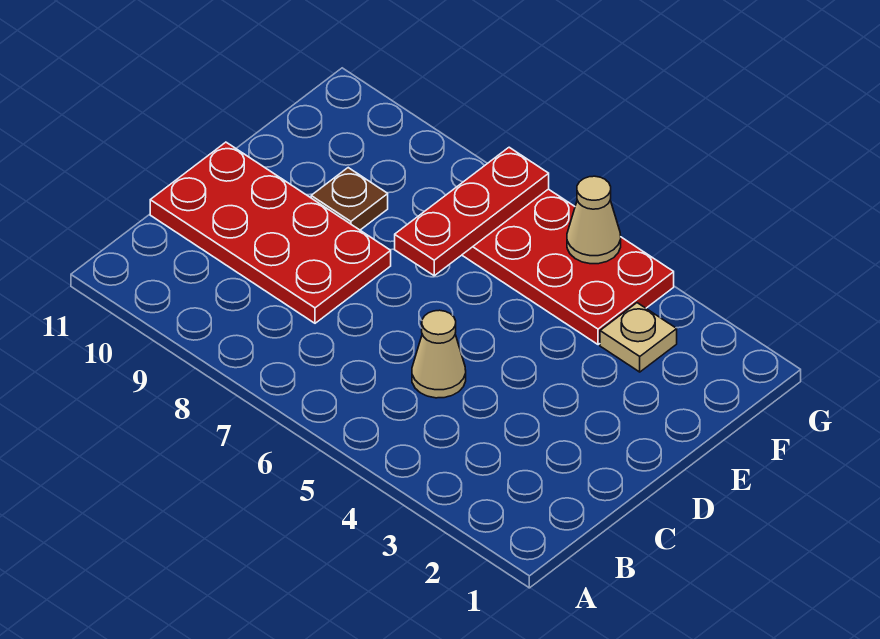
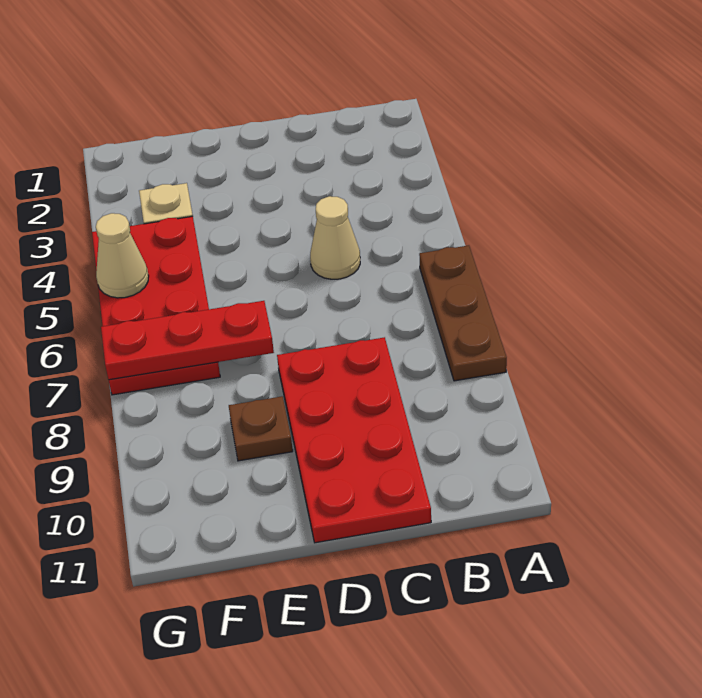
none -> brown plate A6:A8 level 1

